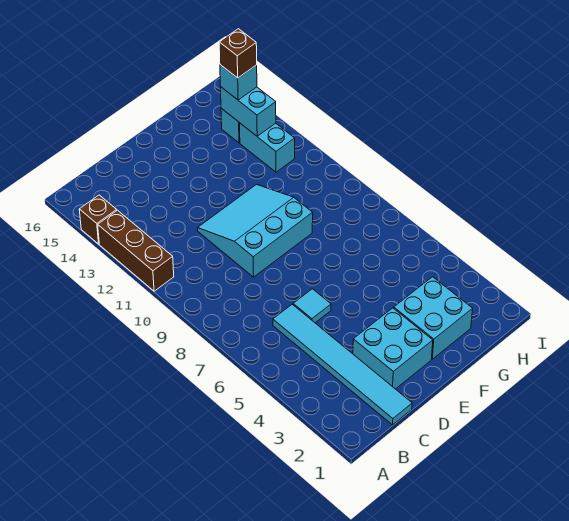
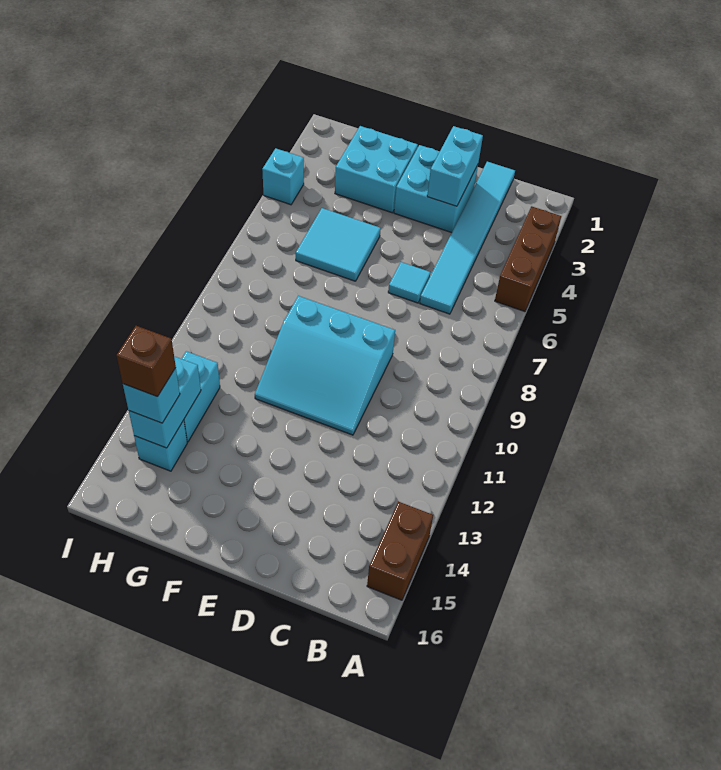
brown brick A11:A13 level 1 -> brown brick A3:A5 level 1
brown brick A14 level 1 -> brown brick A14:A15 level 1
none -> cyan brick D2:D3 level 2
none -> cyan tile F5:G6 level 1
none -> cyan brick I4 level 1

